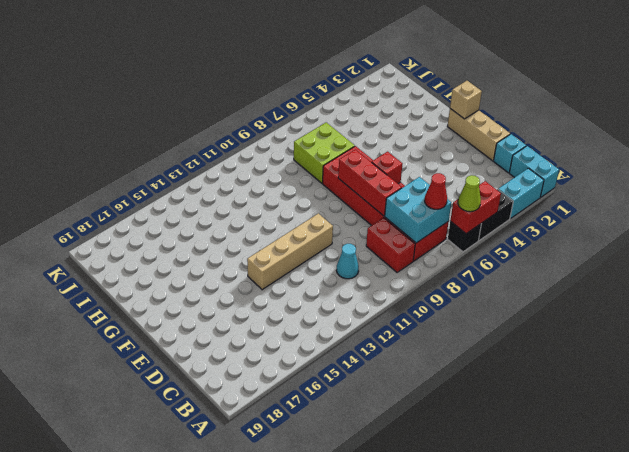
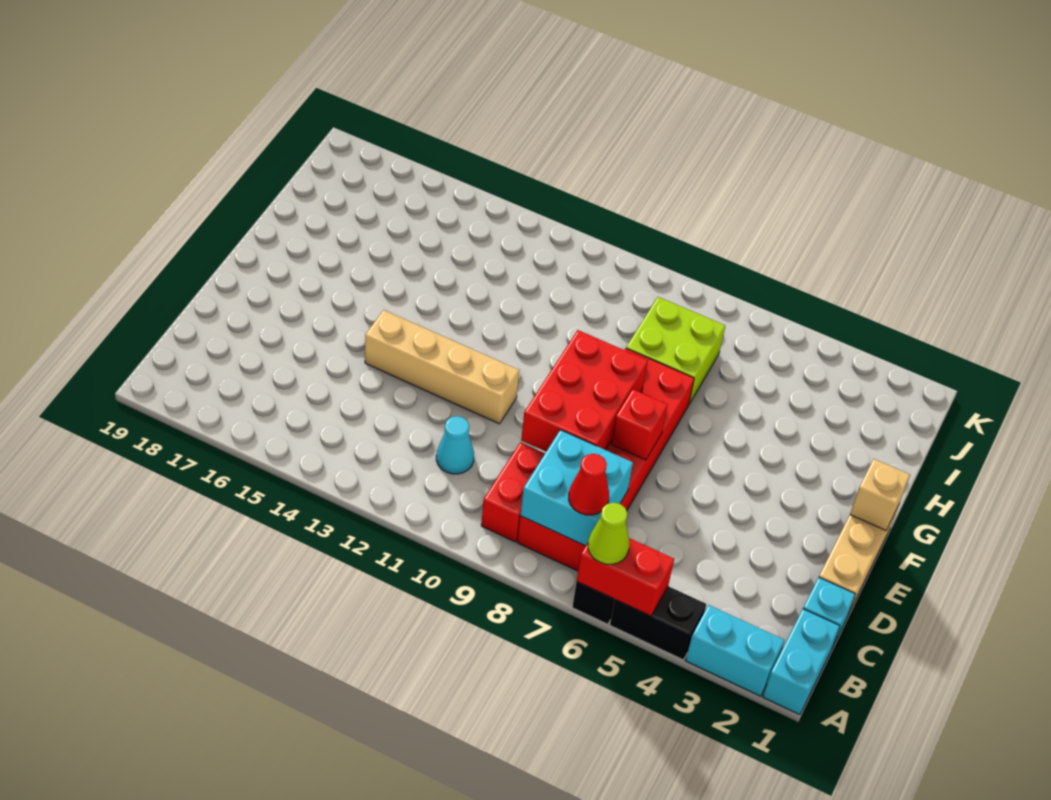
red brick D8:F8 level 2 -> red brick D8:F9 level 2

